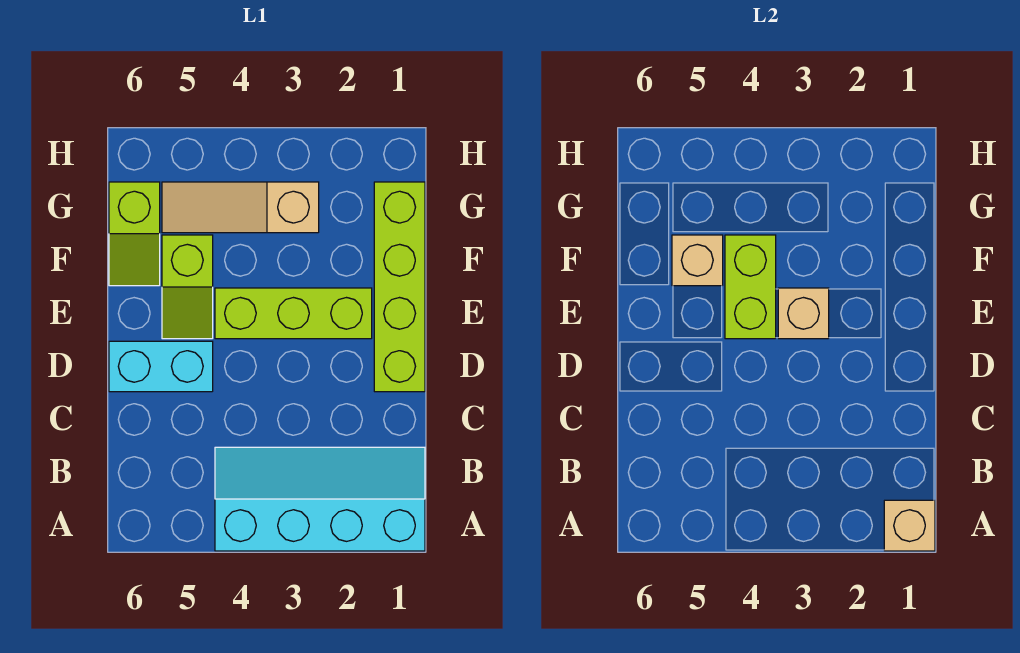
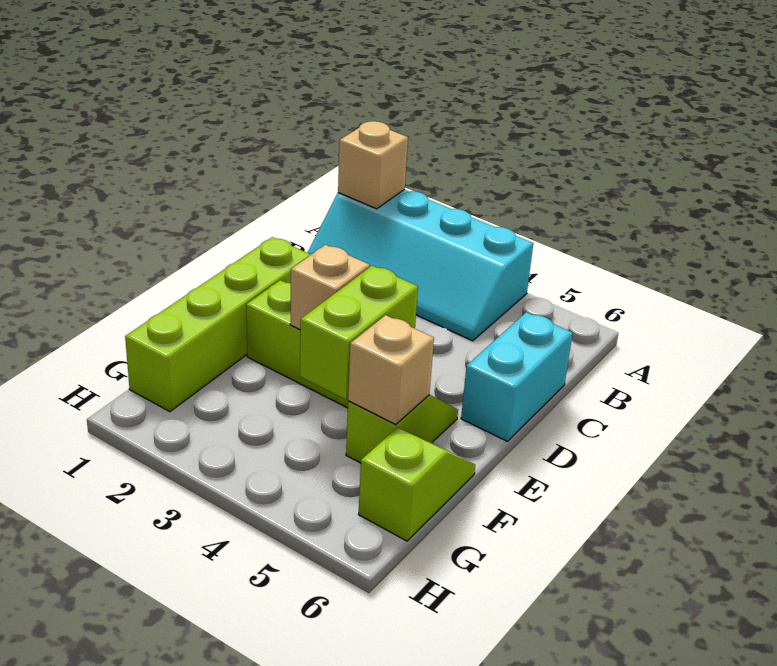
cyan brick D5:D6 level 1 -> cyan brick C6:D6 level 1
tan slope G3:G5 level 1 top 3 -> none

